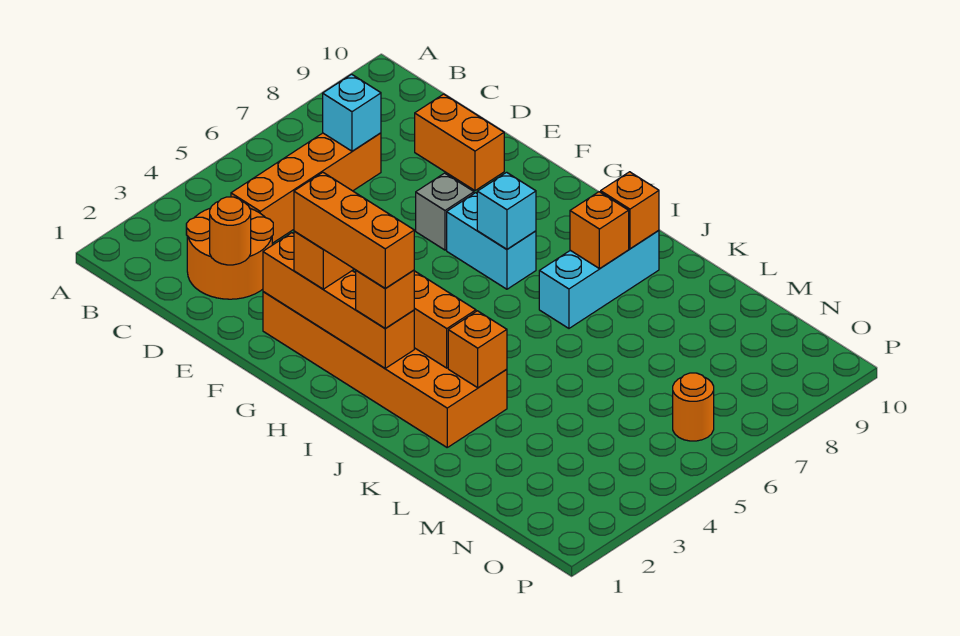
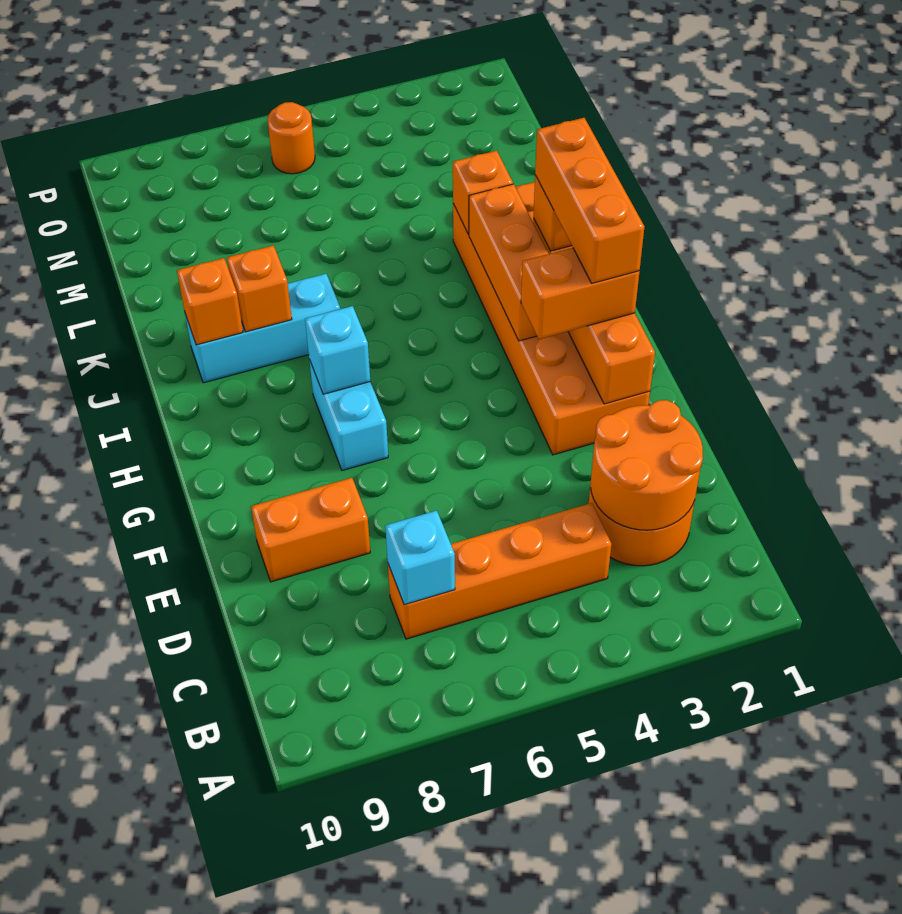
orange round brick D2 level 2 -> orange round brick C2:D3 level 2
orange brick D9:E9 level 1 -> orange brick E8:E9 level 1
grey brick F7 level 1 -> none

